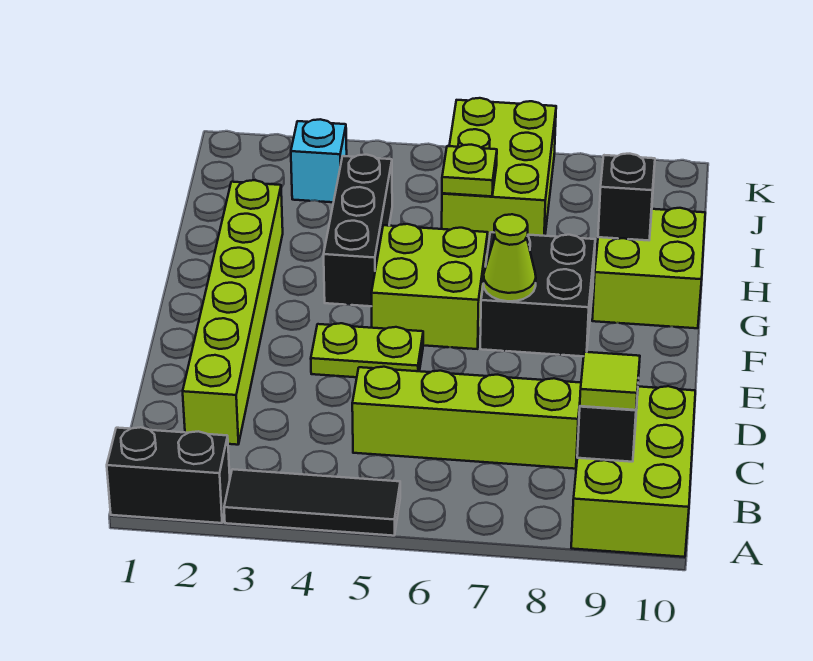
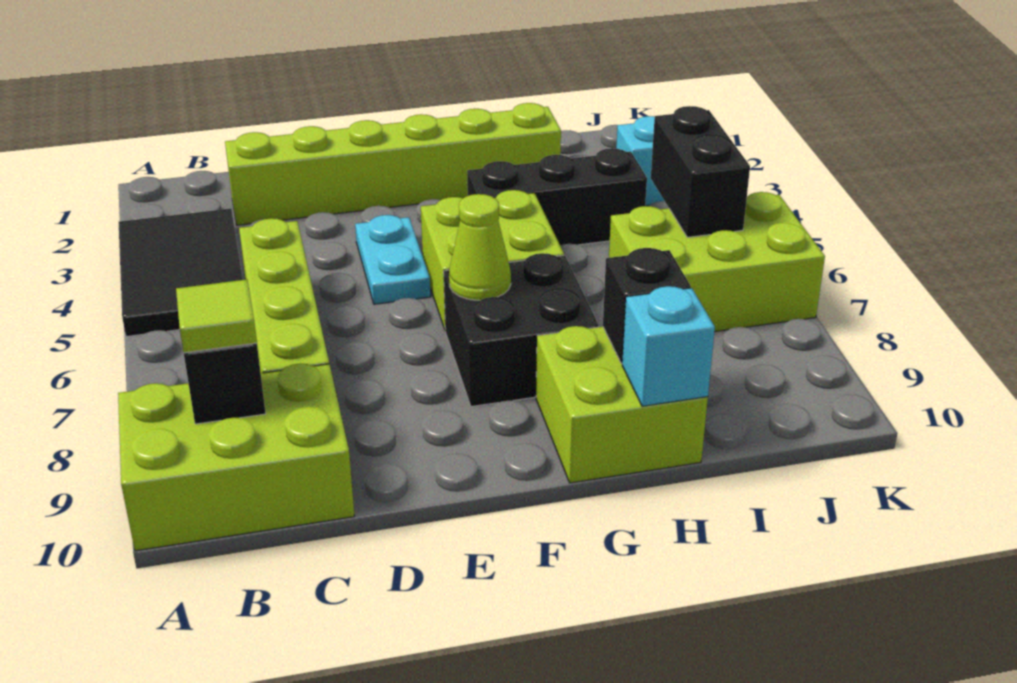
black brick A1:A2 level 1 -> black brick J5:J6 level 2
black tile A3:A5 level 1 -> black tile A3:B5 level 1
lime plate E4:E5 level 1 -> cyan plate E4:E5 level 1
none -> cyan brick H10 level 2
lime plate I6 level 2 -> none

